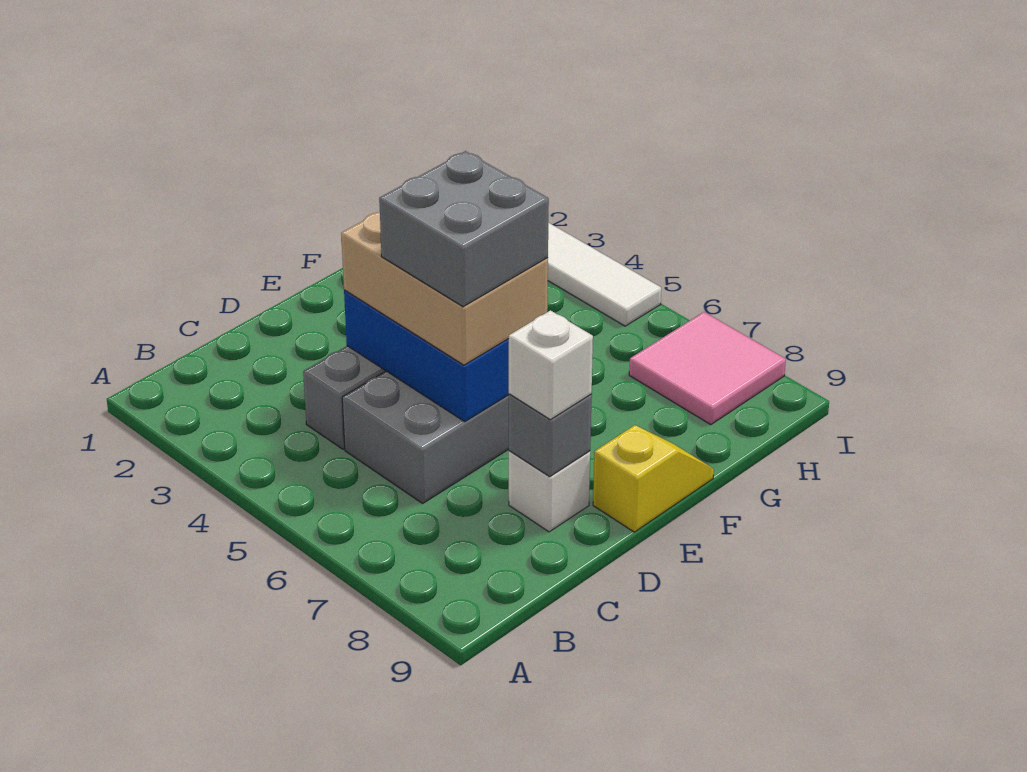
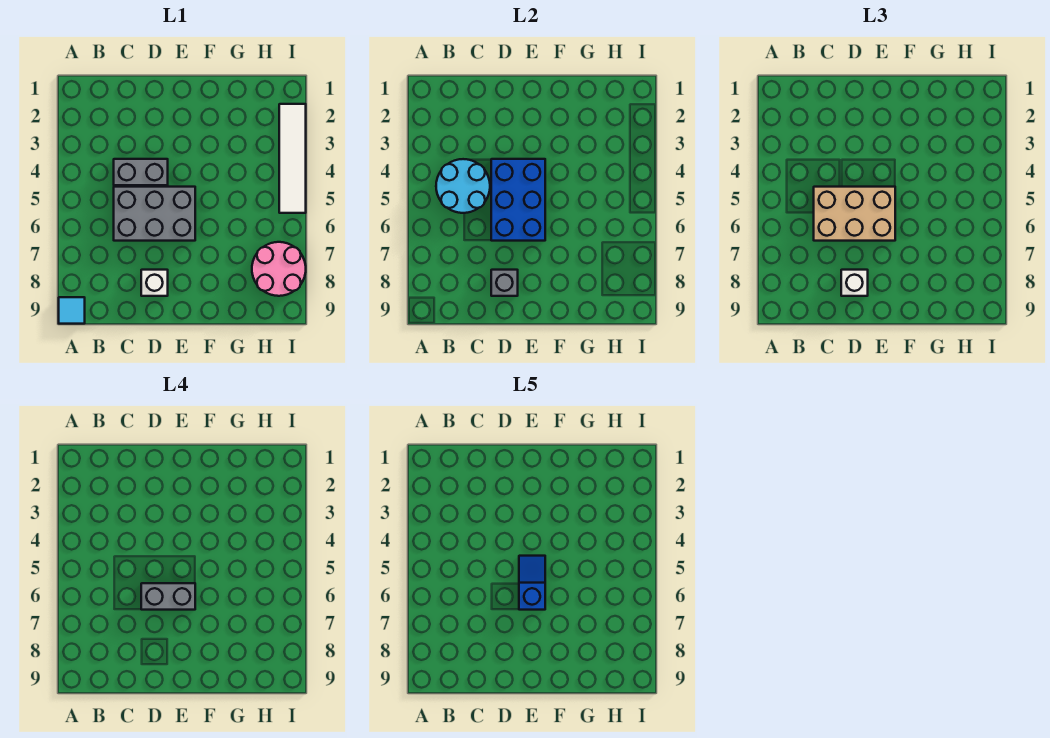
none -> cyan tile A9 level 1
none -> cyan round brick B4:C5 level 2
tan brick D4:E6 level 3 -> tan brick C5:E6 level 3
grey brick D5:E6 level 4 -> grey brick D6:E6 level 4
none -> blue slope E5:E6 level 5 top 6
yellow slope E9:F9 level 1 top E -> none
pink tile H7:I8 level 1 -> pink round brick H7:I8 level 1

